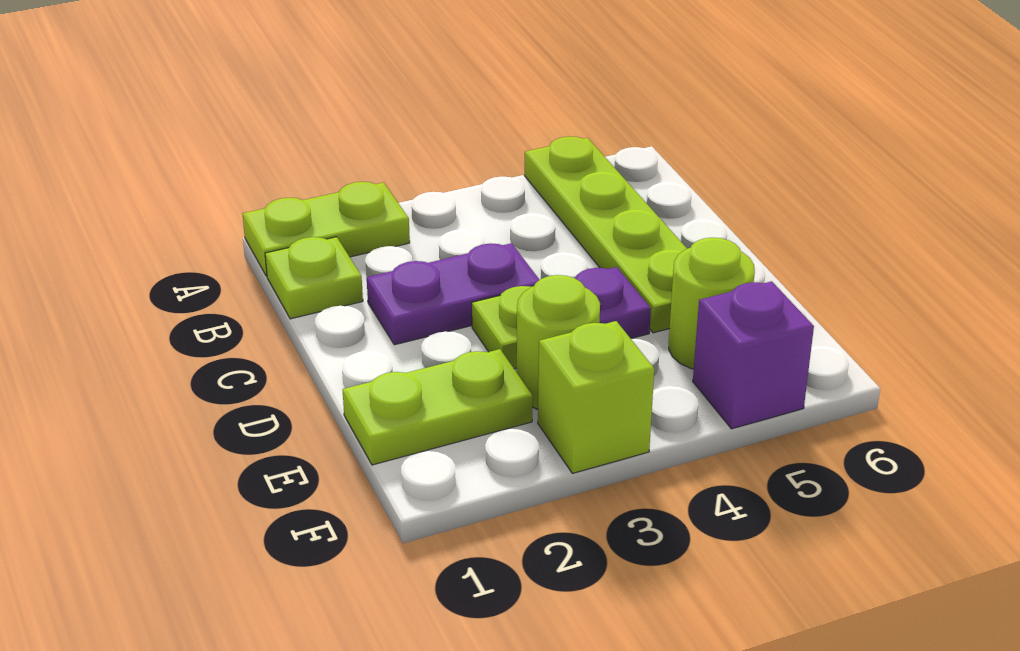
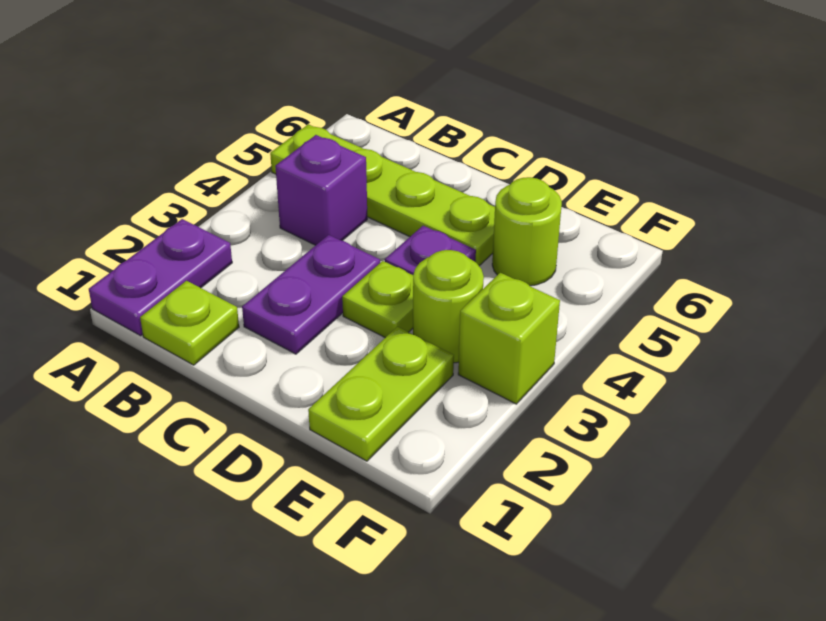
lime plate A1:A2 level 1 -> purple plate A1:A2 level 1
purple brick F5 level 1 -> purple brick B4 level 1

